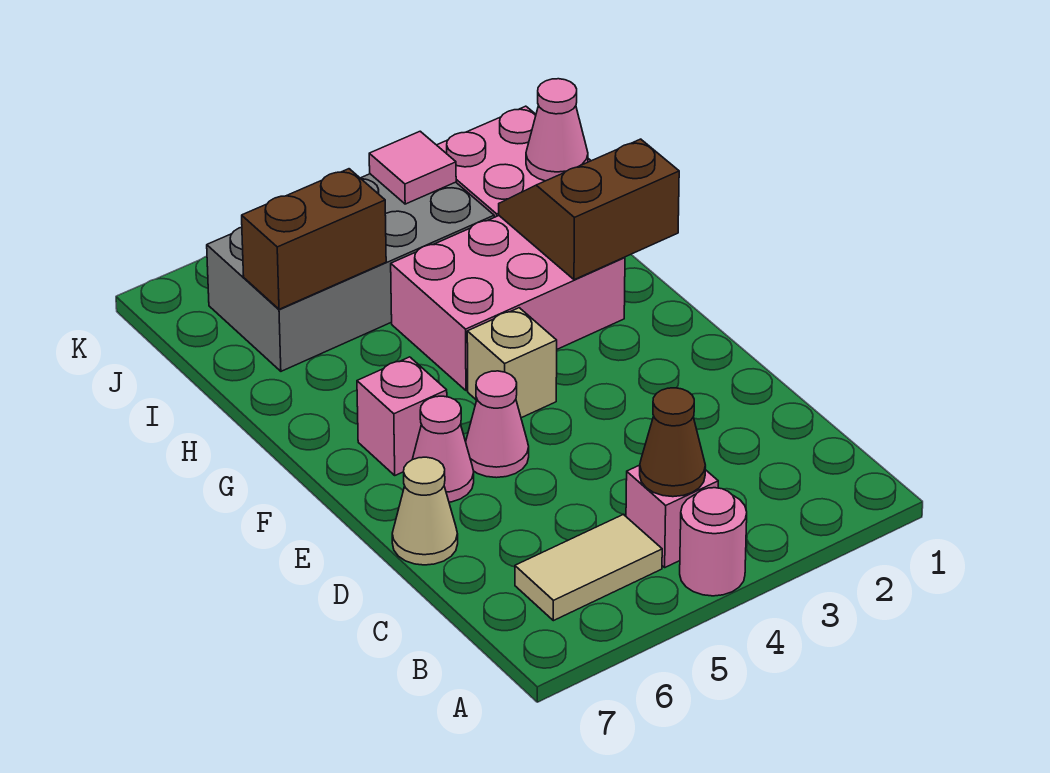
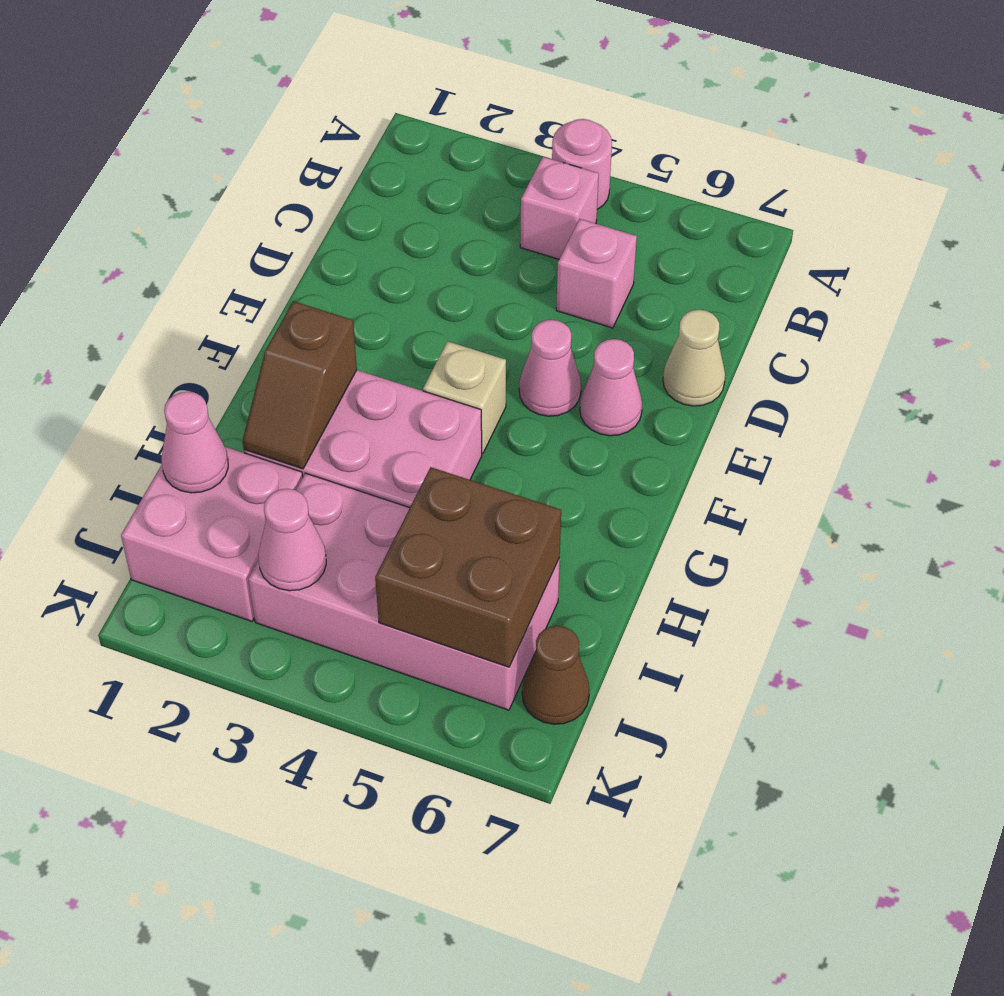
brown cone B4 level 2 -> brown cone J7 level 1
tan tile B5:B6 level 1 -> none
pink brick F6 level 1 -> pink brick C5 level 1
brown slope G1:H2 level 2 top G -> brown slope G2:H2 level 2 top G
grey brick I3:J6 level 1 -> pink brick I3:J6 level 1
brown brick I5:I6 level 2 -> brown brick I5:J6 level 2
pink tile J3 level 2 -> pink cone J3 level 2

